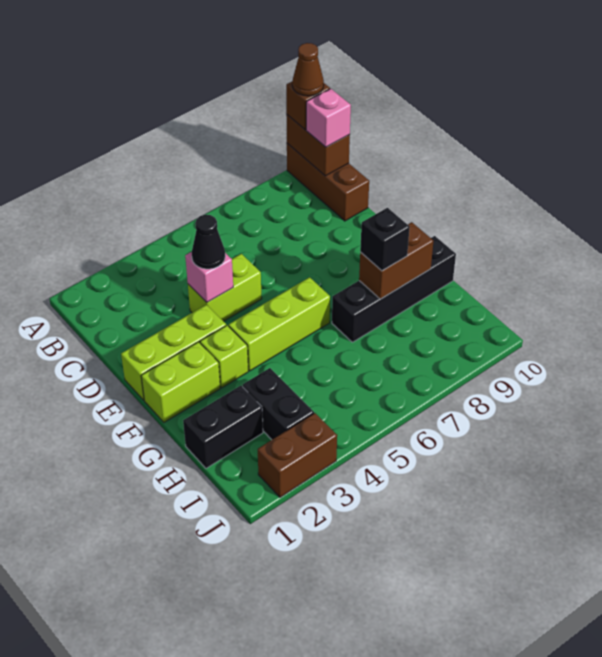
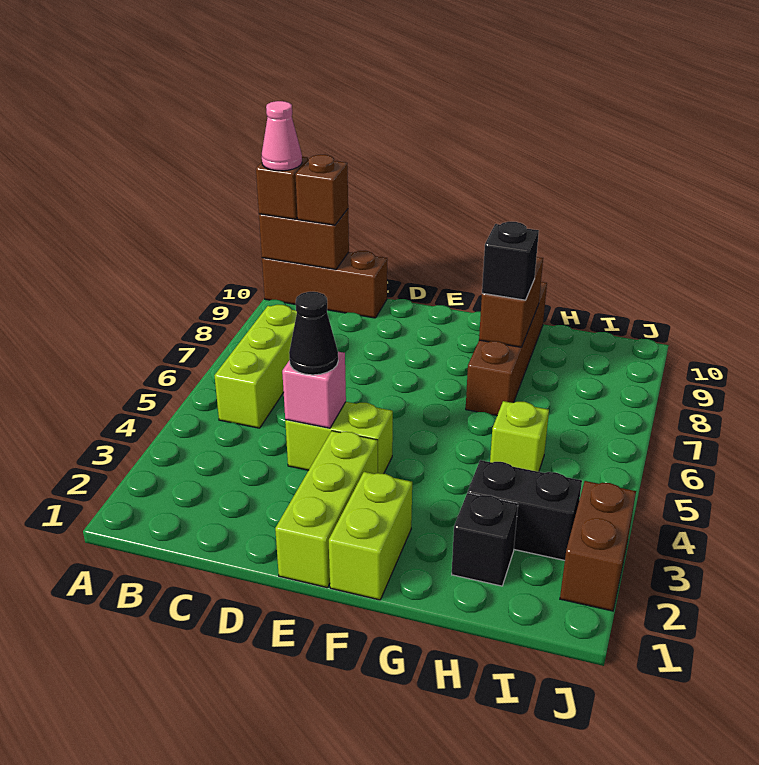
brown cone A10 level 4 -> pink cone A10 level 4
pink brick B10 level 3 -> brown brick B10 level 3
lime brick D4:D5 level 1 -> lime brick D4:E4 level 1
lime brick F3 level 1 -> lime brick H5 level 1
lime brick F4:F6 level 1 -> lime brick B5:B7 level 1
black brick G7:G10 level 1 -> brown brick G7:G10 level 1
black brick H1:H2 level 1 -> black brick H2 level 1

